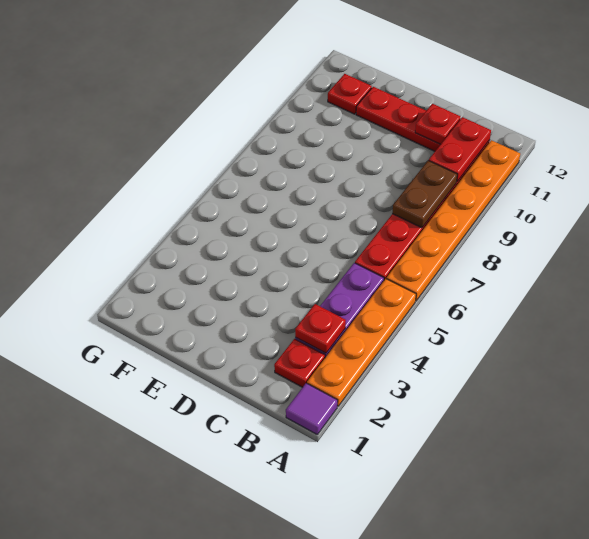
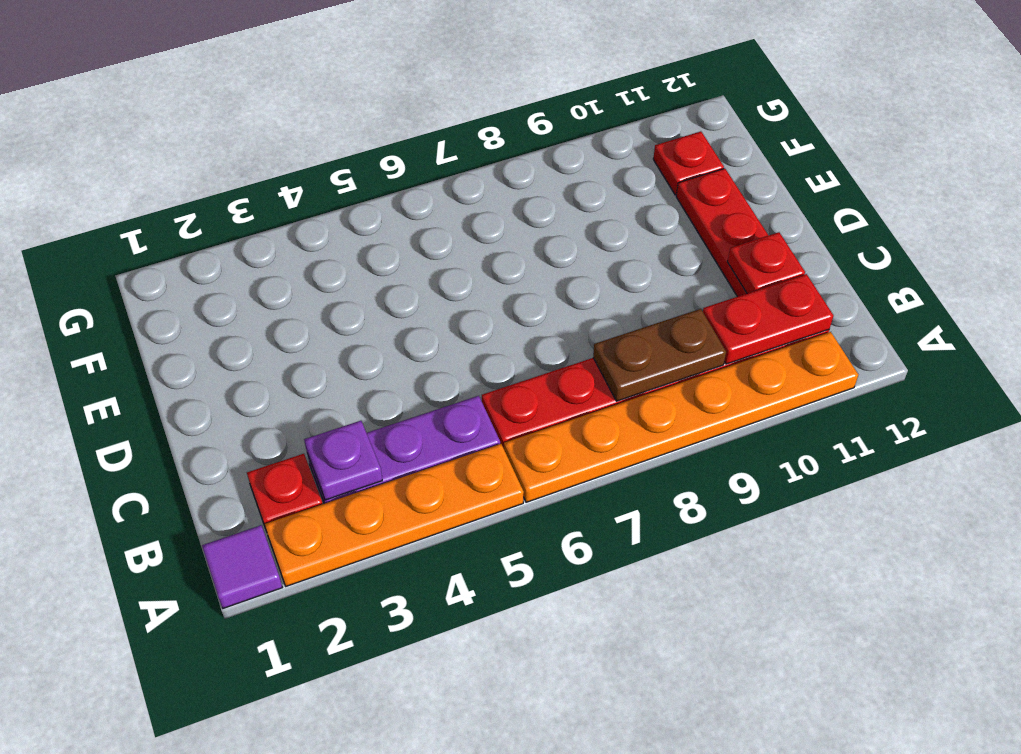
red plate B3 level 2 -> purple plate B3 level 2

